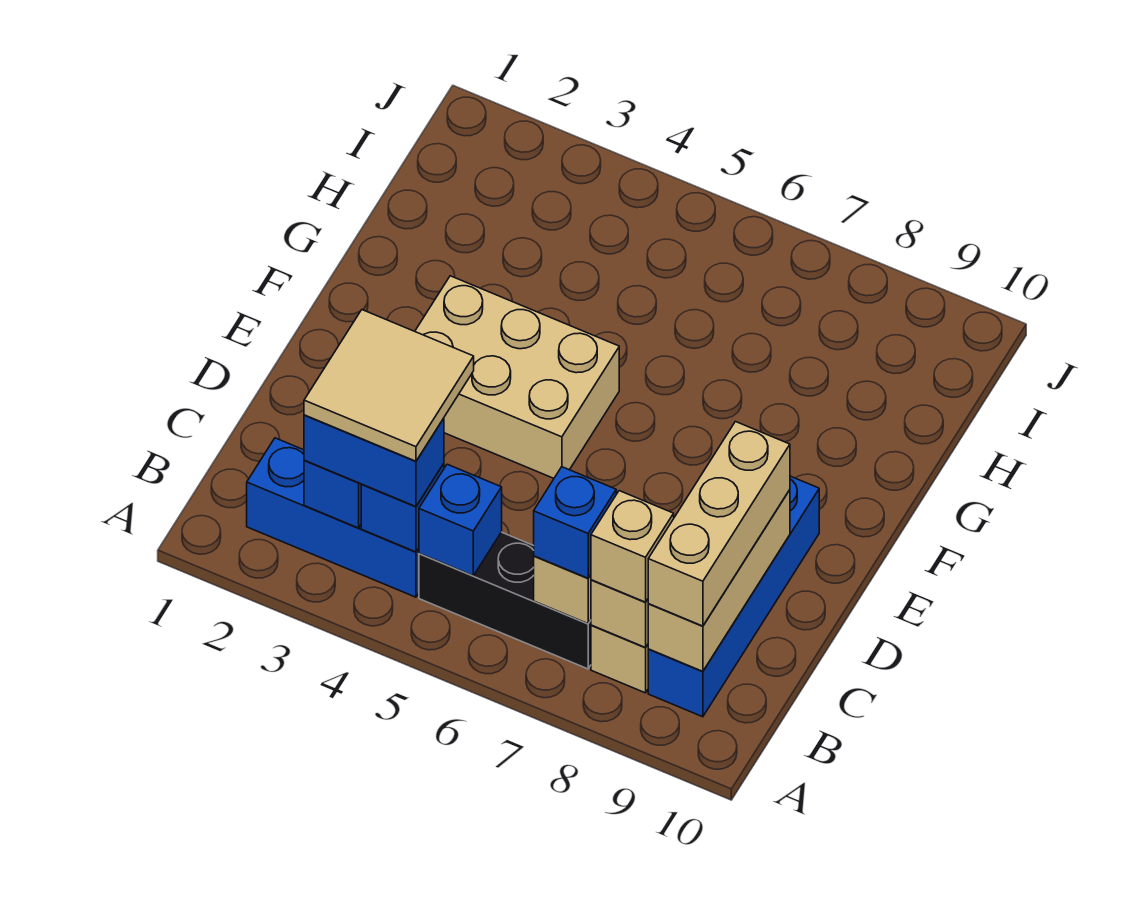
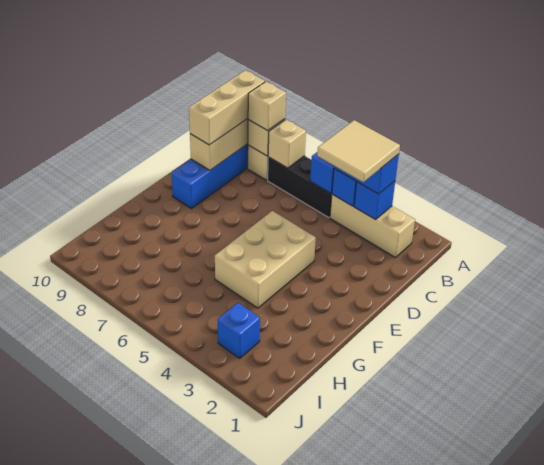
blue brick B2:B4 level 1 -> tan brick B2:B4 level 1
blue brick B7 level 3 -> blue brick I3 level 1
tan brick E3:F5 level 1 -> tan brick E4:G5 level 1

